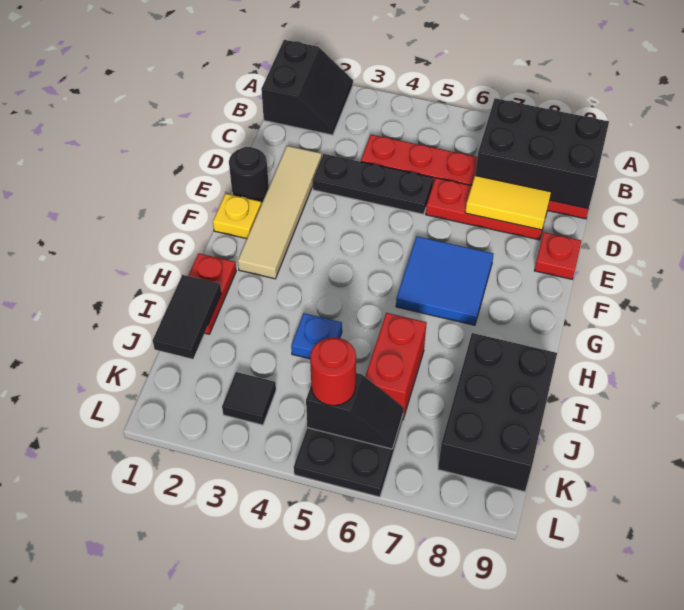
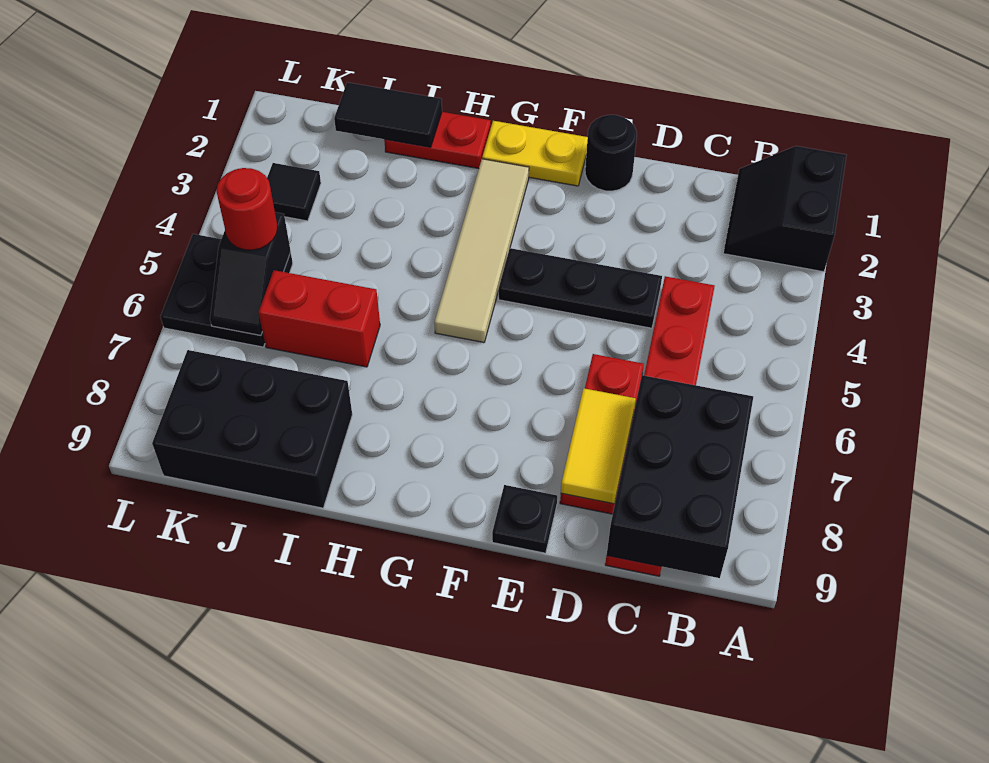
black slope A1:B2 level 1 top 1 -> black slope A1:B2 level 1 top A
tan tile D2:G2 level 1 -> tan tile G2:G5 level 1
black plate D3:D5 level 1 -> black plate D4:F4 level 1
red plate E9 level 1 -> black plate E9 level 1
yellow plate F1 level 1 -> yellow plate F1:G1 level 1
blue tile F6:G7 level 1 -> none
blue plate I4 level 1 -> none

